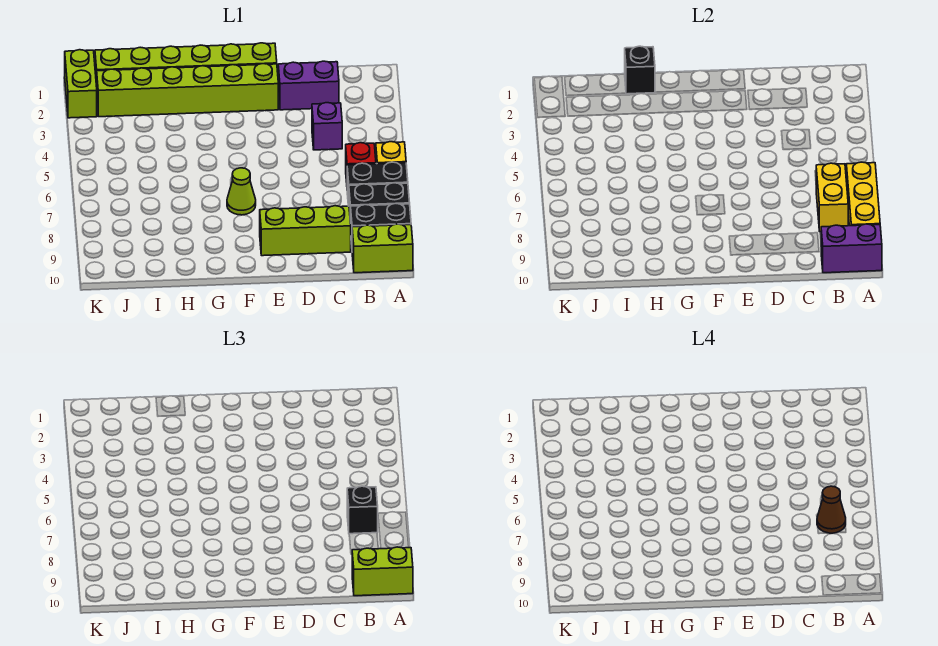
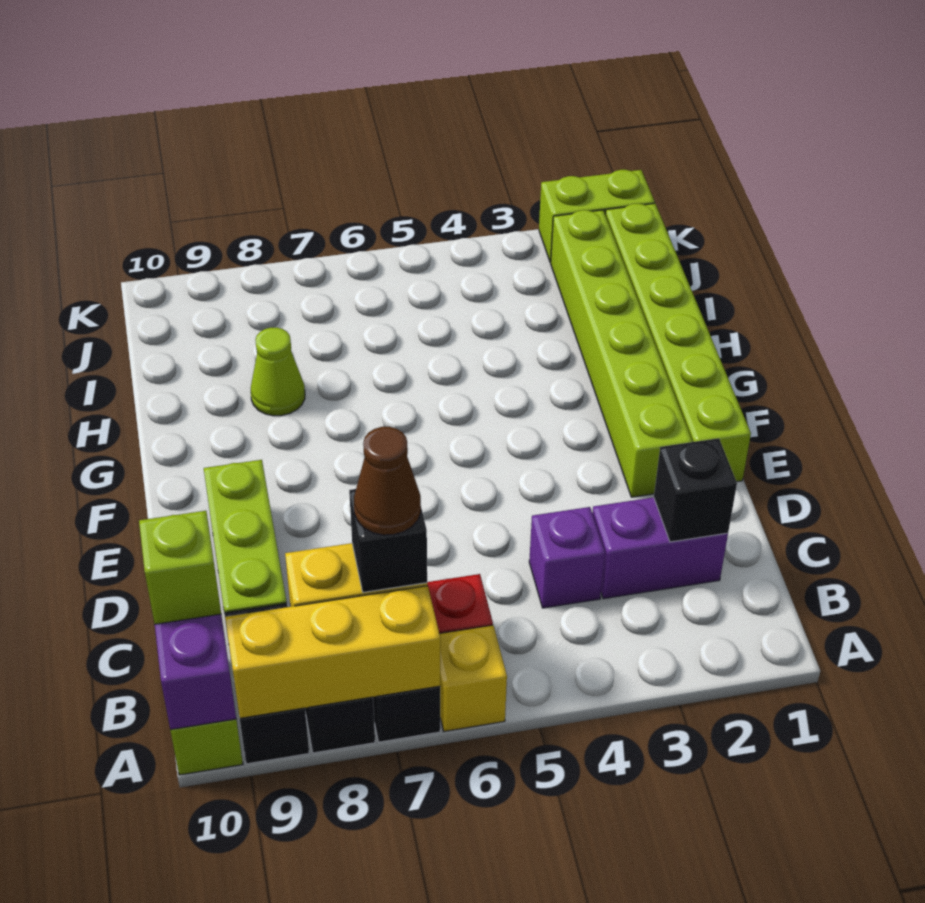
lime brick A10:B10 level 3 -> lime brick B10 level 3
purple brick C2:D2 level 1 -> purple brick C2:C3 level 1
lime cone F7 level 1 -> lime cone H8 level 1
black brick H1 level 2 -> black brick C2 level 2

